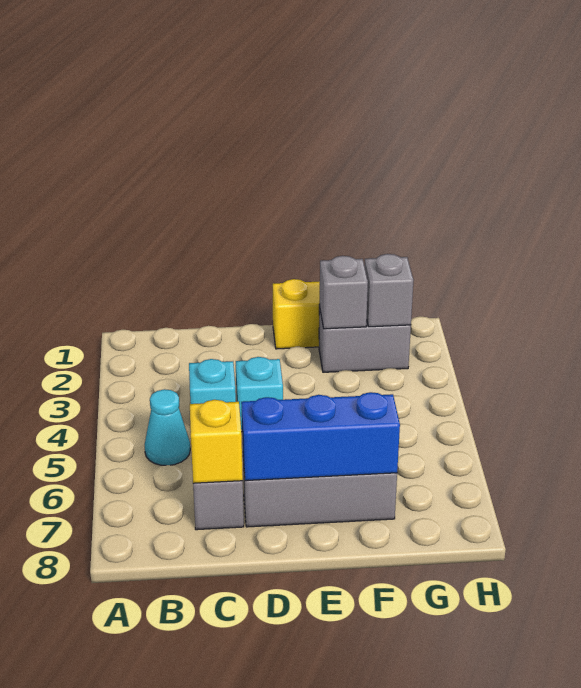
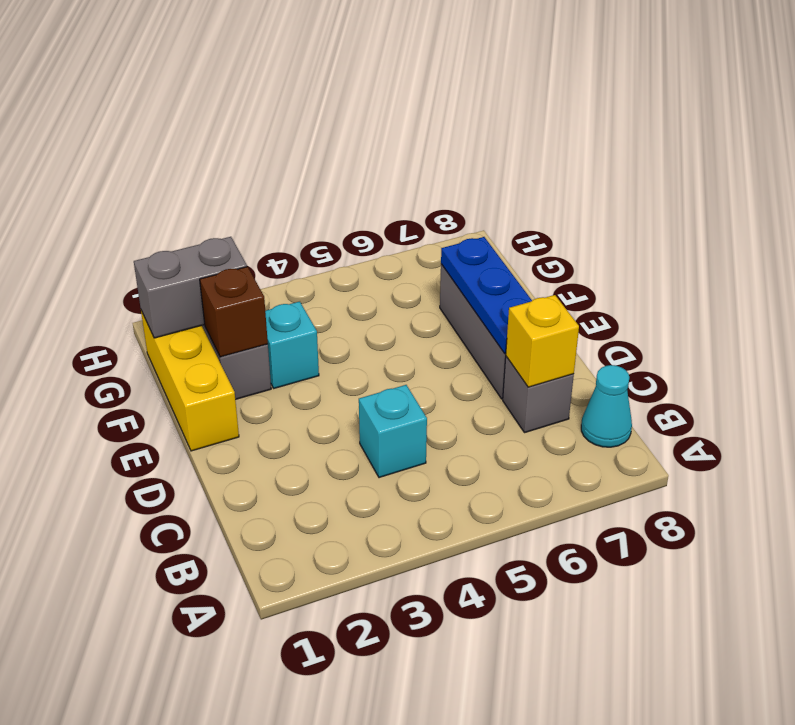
cyan cone B5 level 1 -> cyan cone B8 level 1
cyan brick D4 level 1 -> cyan brick F3 level 1
blue brick D7:F7 level 2 -> blue plate D7:F7 level 2
grey brick F2 level 2 -> brown brick F2 level 2
grey brick G2 level 2 -> grey brick G1:G2 level 2

